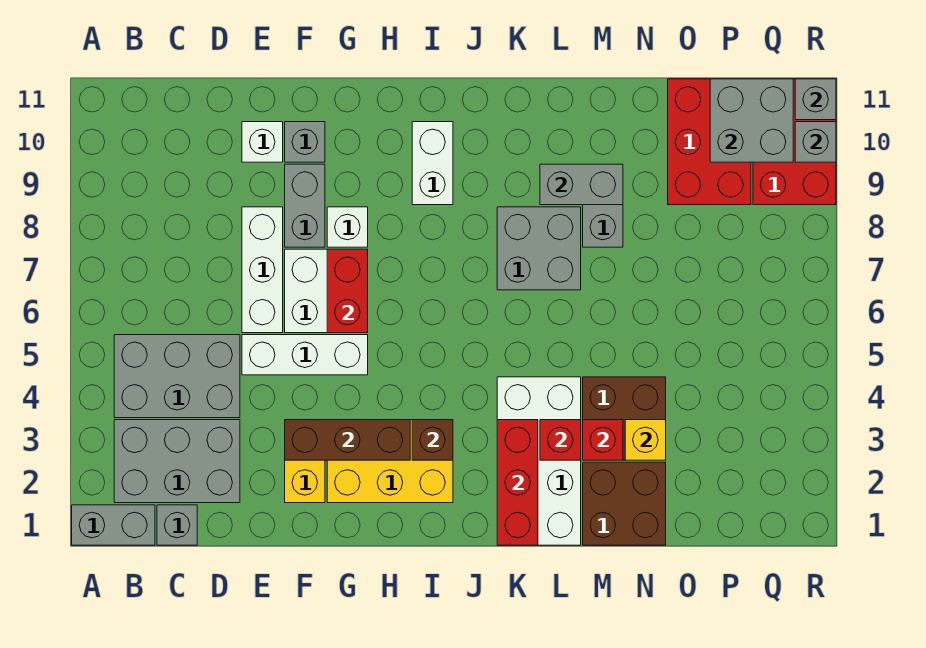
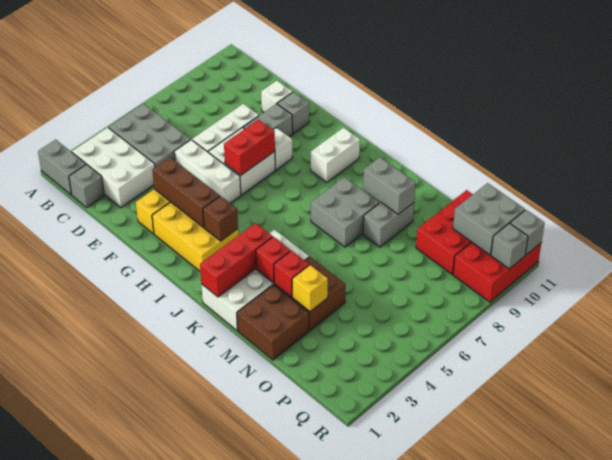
grey brick B2:D3 level 1 -> white brick B2:D3 level 1

